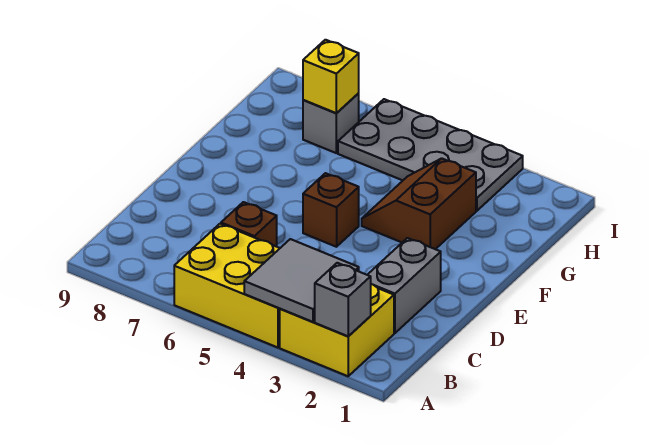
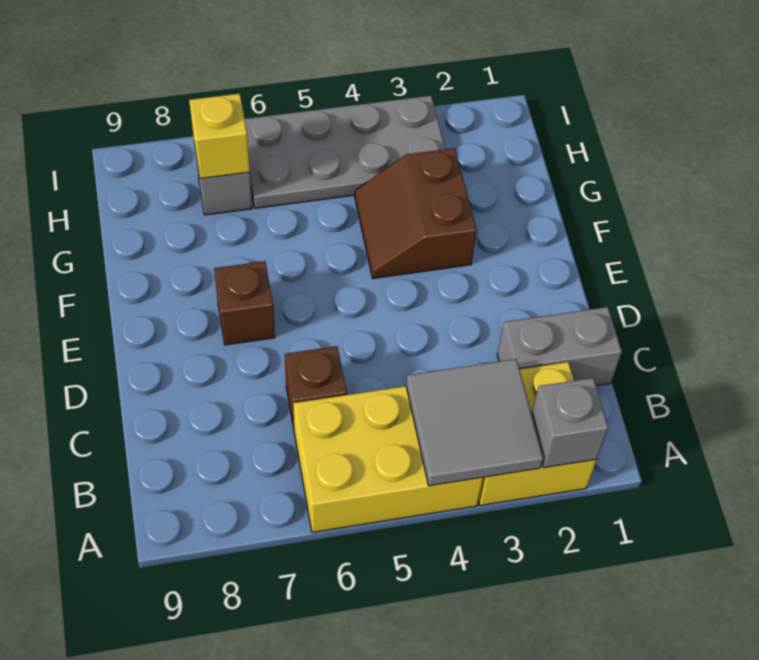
grey brick C2:D2 level 1 -> grey brick C1:C2 level 1
brown brick E5 level 1 -> brown brick E7 level 1

